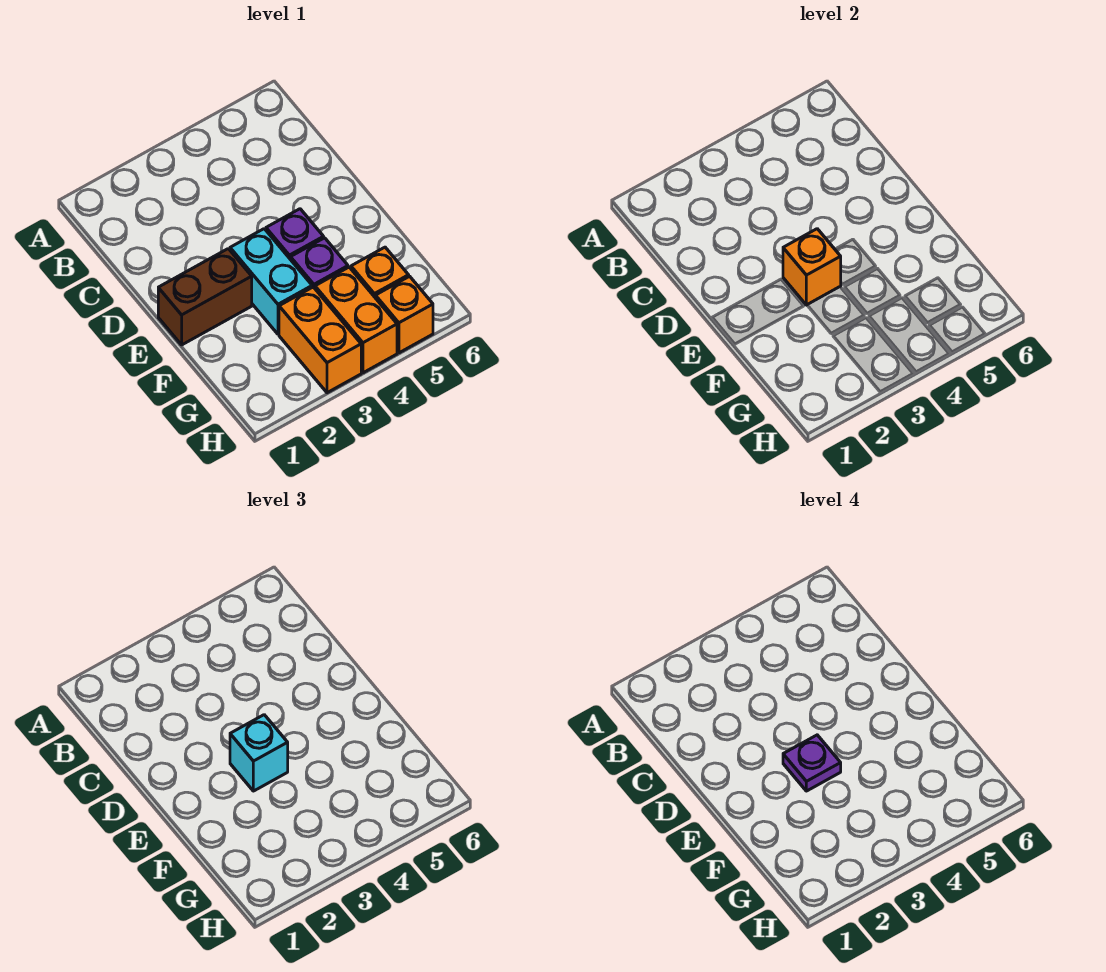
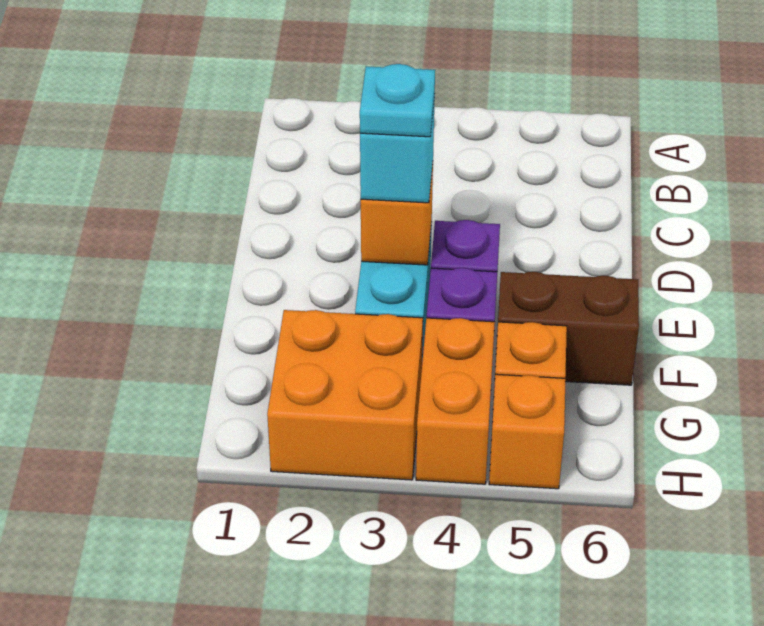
brown brick E1:E2 level 1 -> brown brick F5:F6 level 1
purple plate E3 level 4 -> cyan plate E3 level 4
orange brick G3:H3 level 1 -> orange brick G2:H3 level 1

